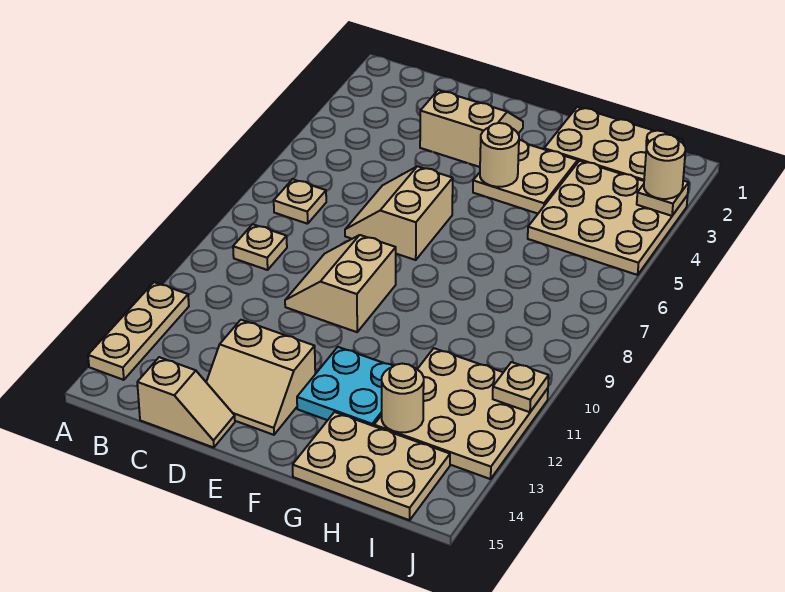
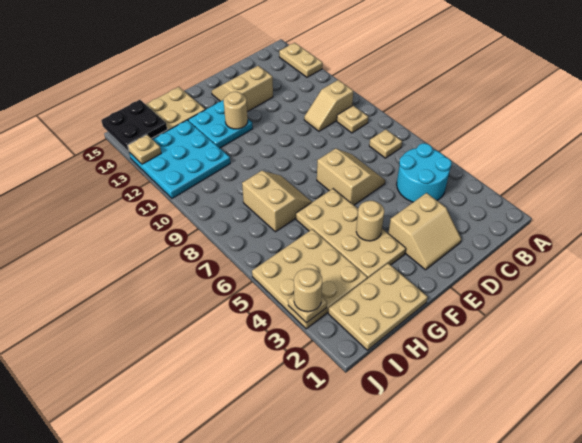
tan plate A12:A14 level 1 -> tan plate A13:A14 level 1
none -> cyan round brick B4:C5 level 1
tan slope C15:D15 level 1 top C -> tan slope B10:C10 level 1 top B
tan slope D9:E10 level 1 top E -> tan slope G7:H8 level 1 top H
tan plate F3:G4 level 1 -> tan plate F3:G6 level 1
tan plate H11:J13 level 1 -> cyan plate H11:J13 level 1
tan round brick H13 level 2 -> tan round brick F12 level 2
none -> black plate I14:J15 level 2
tan plate J11 level 2 -> tan plate J13 level 2

